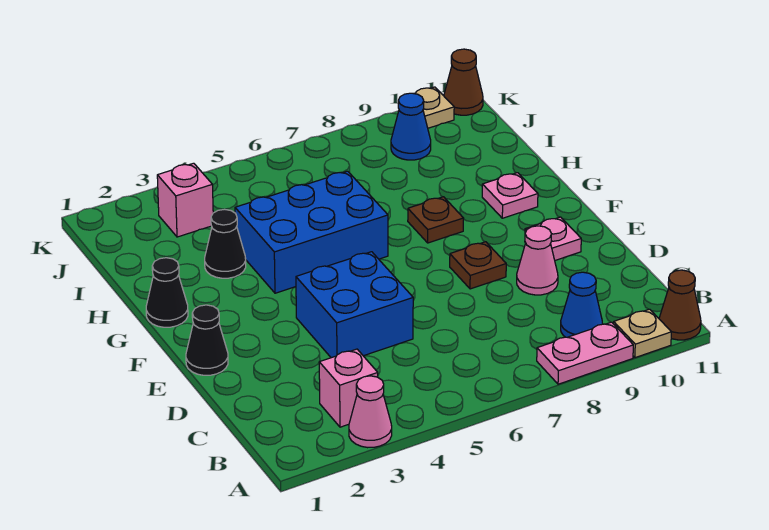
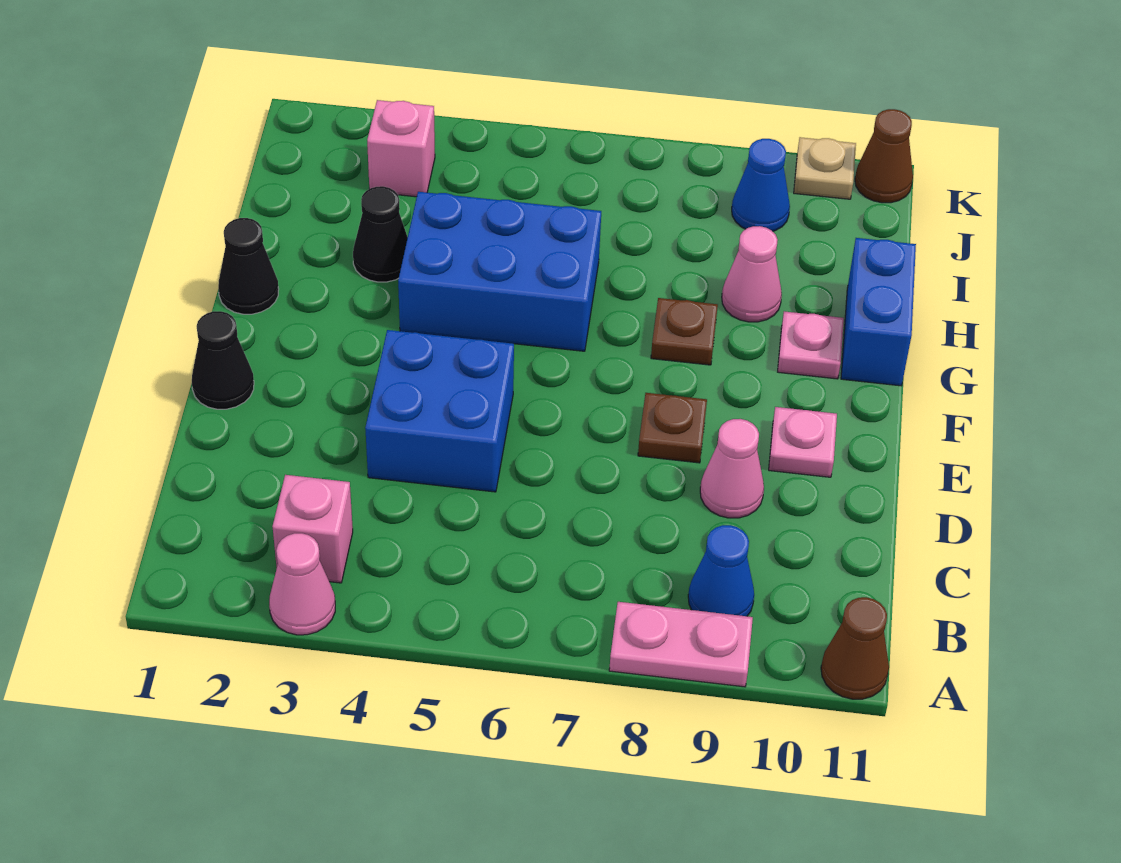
tan plate A10 level 1 -> none
none -> blue brick G11:H11 level 1
none -> pink cone H9 level 1

